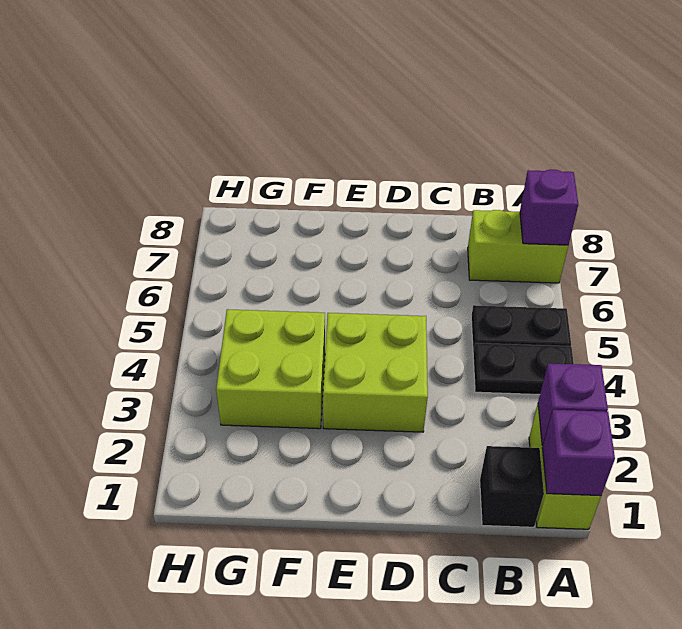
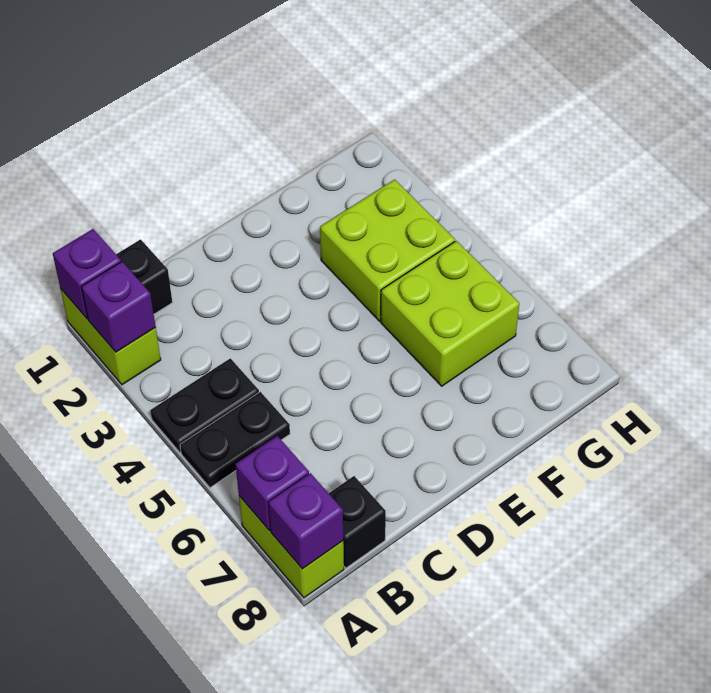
lime brick A7:B7 level 1 -> lime brick A7:A8 level 1
none -> purple brick A8 level 2
none -> black brick B8 level 1
lime brick D3:E4 level 1 -> lime brick F5:G6 level 1

